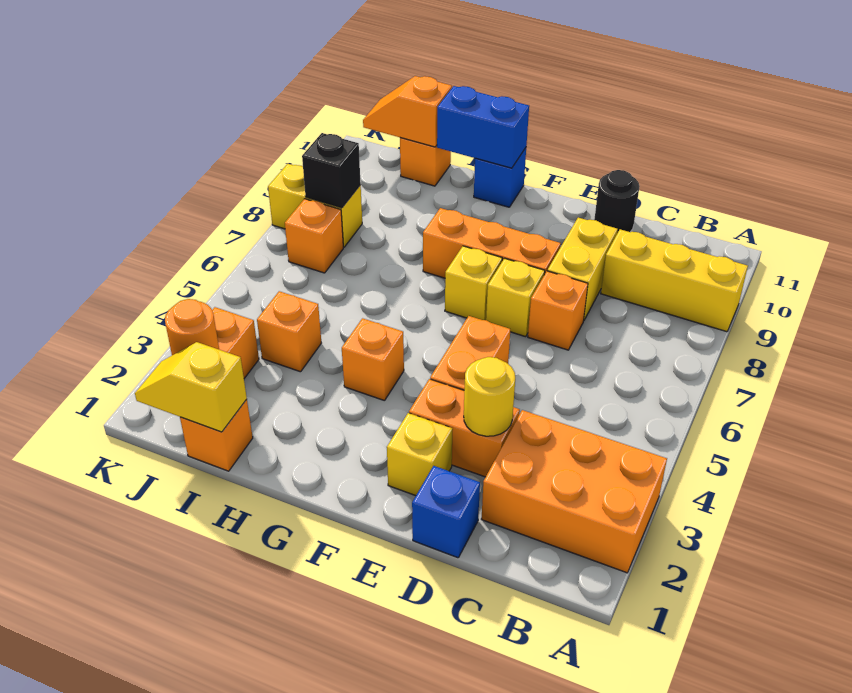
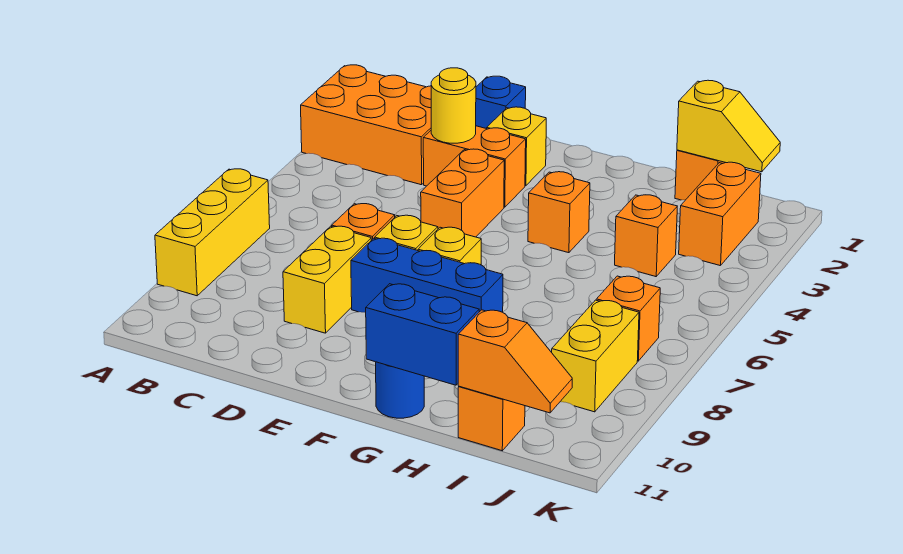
yellow brick A9:C9 level 1 -> yellow brick A7:A9 level 1
black round brick D11 level 1 -> none
orange brick E8:G8 level 1 -> blue brick E8:G8 level 1
blue brick G11 level 1 -> blue round brick G11 level 1
orange round brick J2 level 2 -> none
yellow brick J8:K8 level 1 -> yellow brick J8:J9 level 1
black brick J8 level 2 -> none

